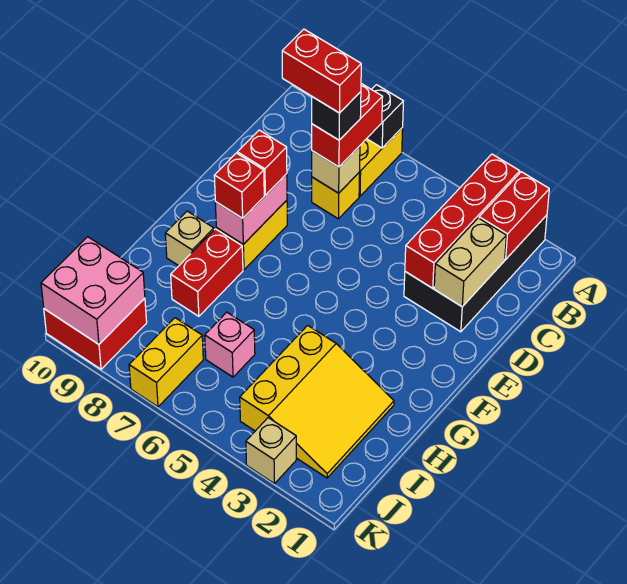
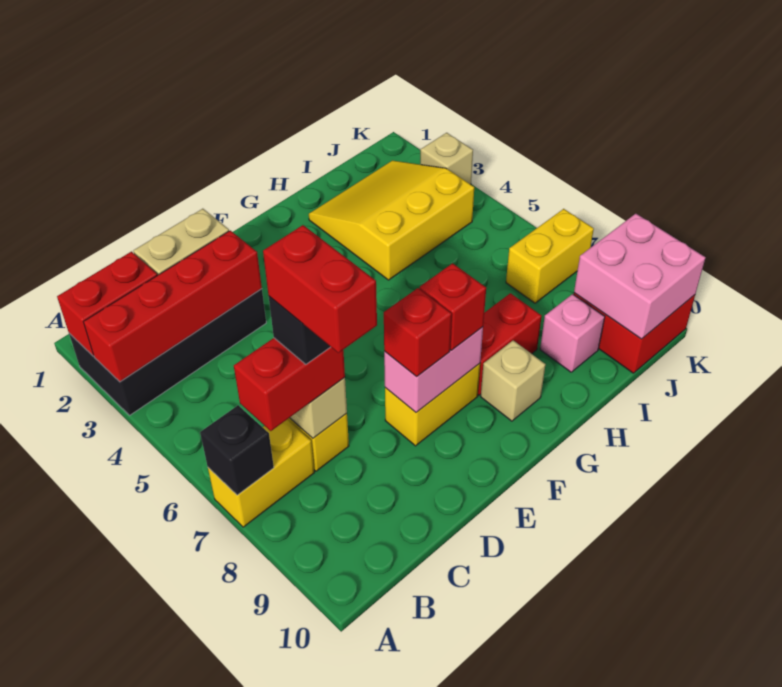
pink brick I6 level 1 -> pink brick I9 level 1

